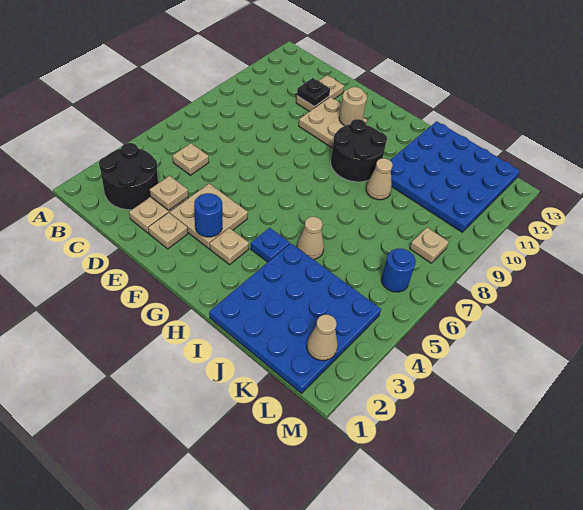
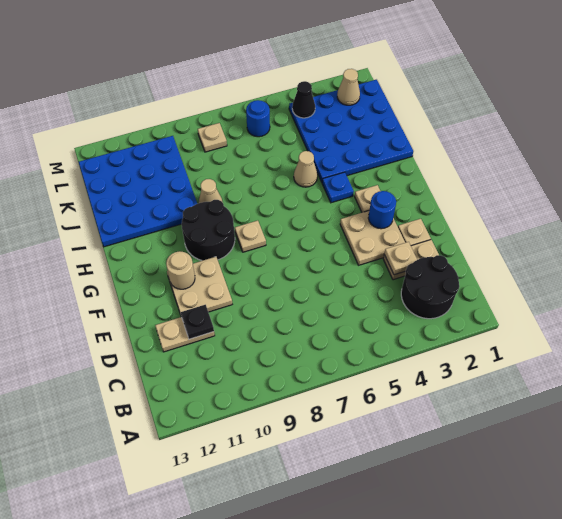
tan plate C5 level 1 -> tan plate G8 level 1
none -> black cone L4 level 2

